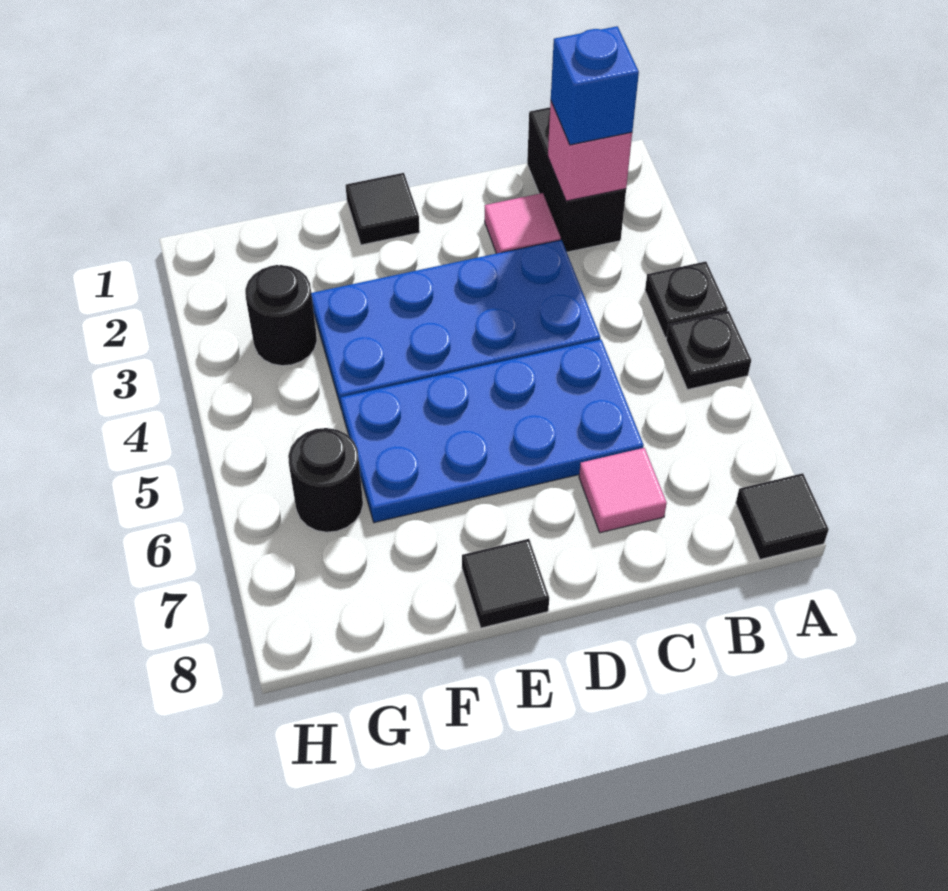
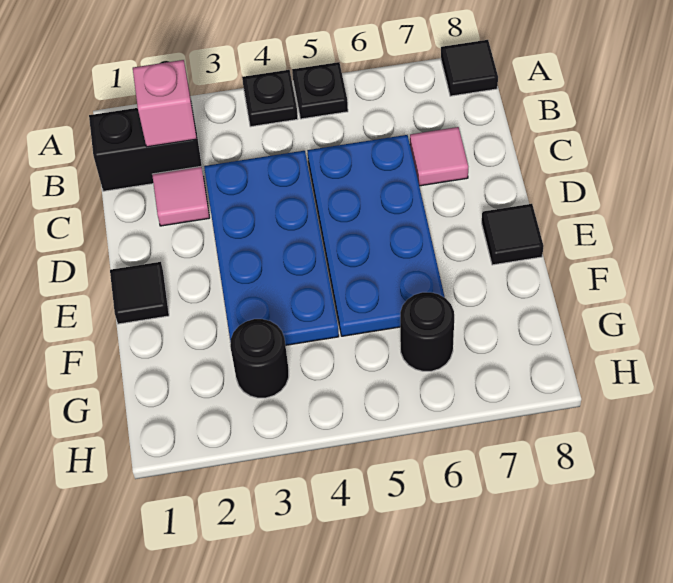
blue brick B2 level 3 -> none

